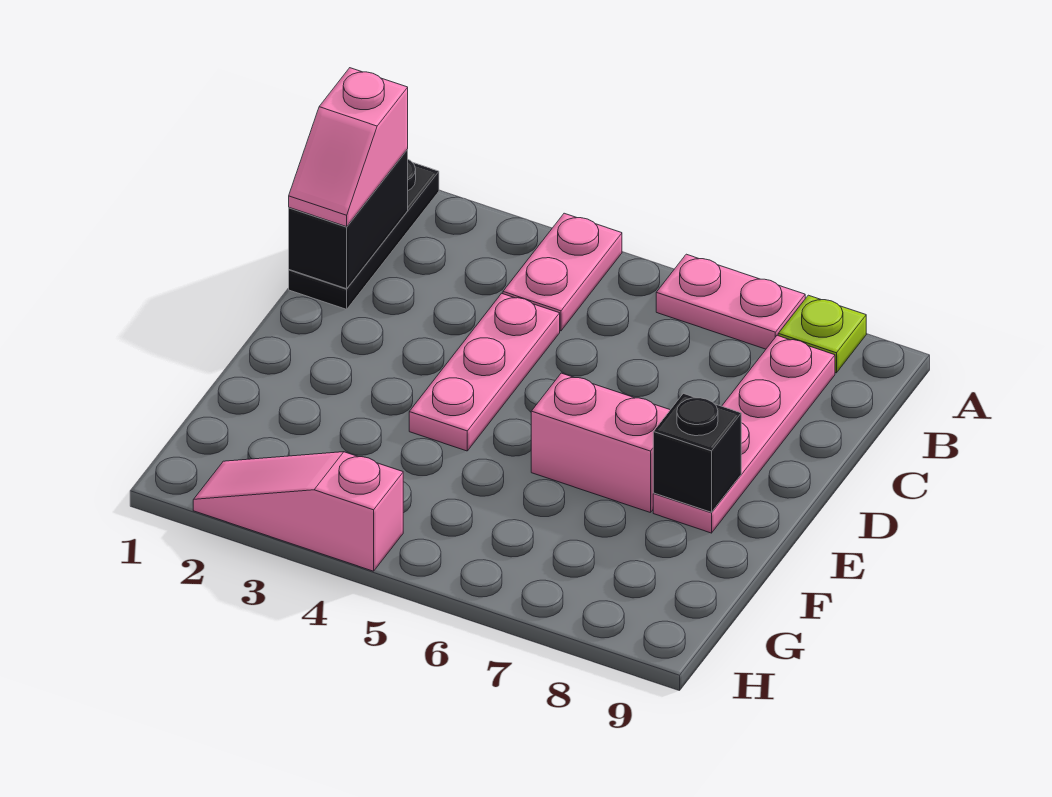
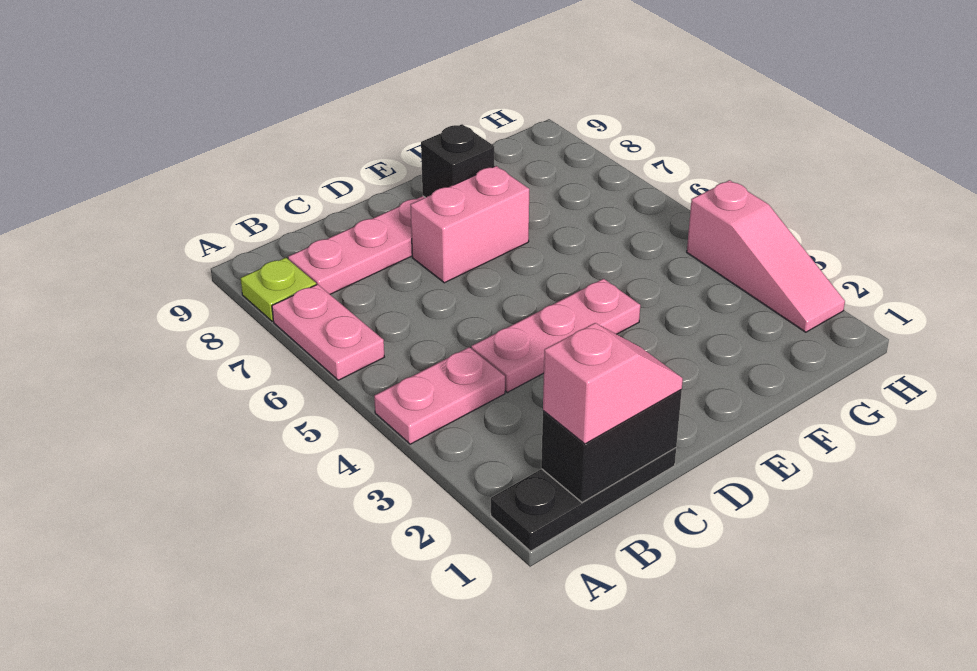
pink brick E6:E7 level 1 -> pink brick D7:E7 level 1

